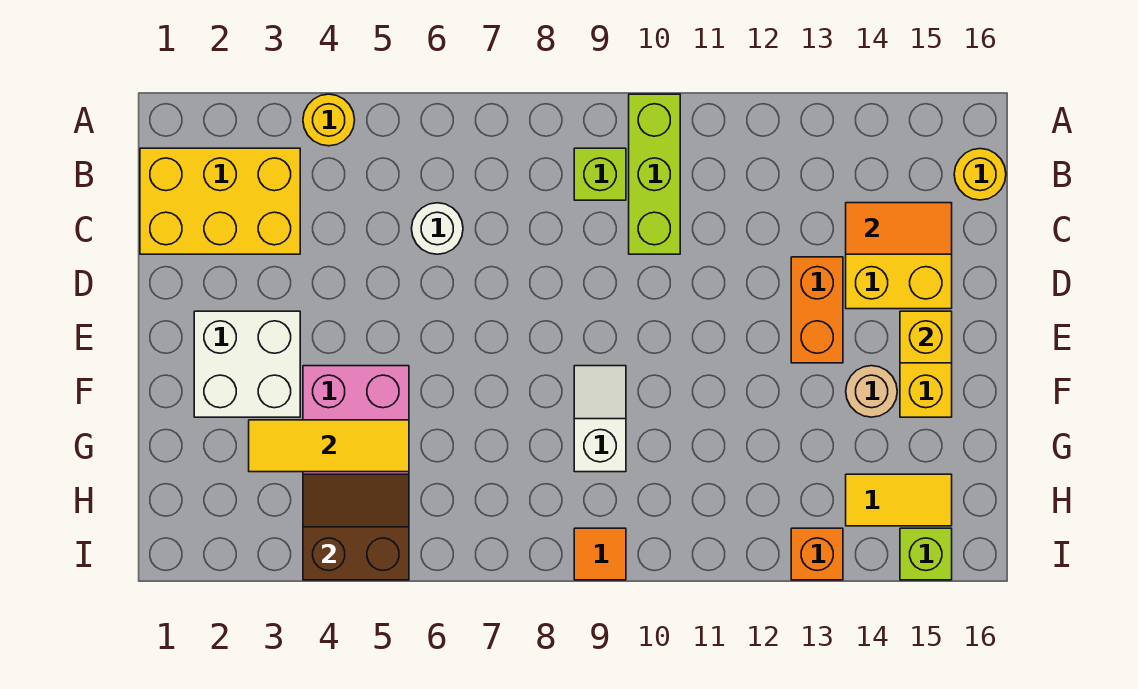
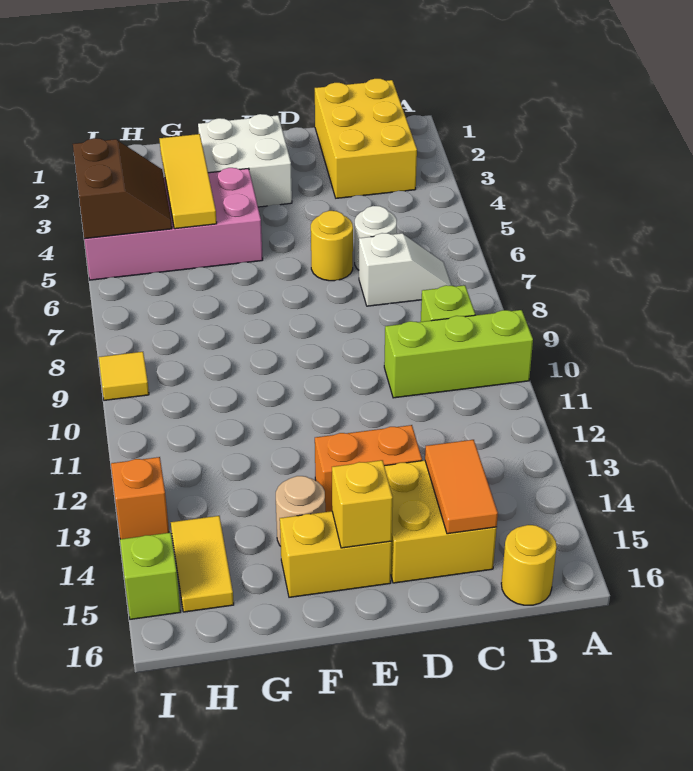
yellow round brick A4 level 1 -> yellow round brick D6 level 1
white slope F9:G9 level 1 top G -> white slope B7:C7 level 1 top C
orange tile I9 level 1 -> yellow tile I9 level 1

